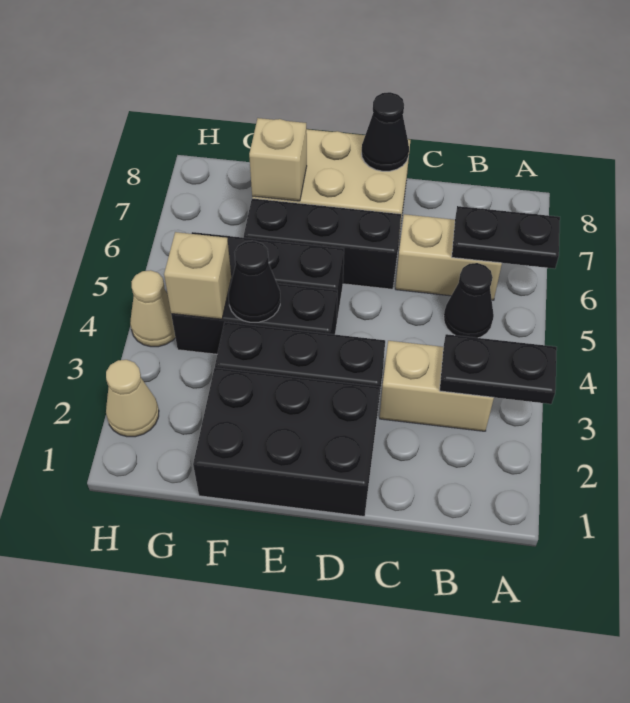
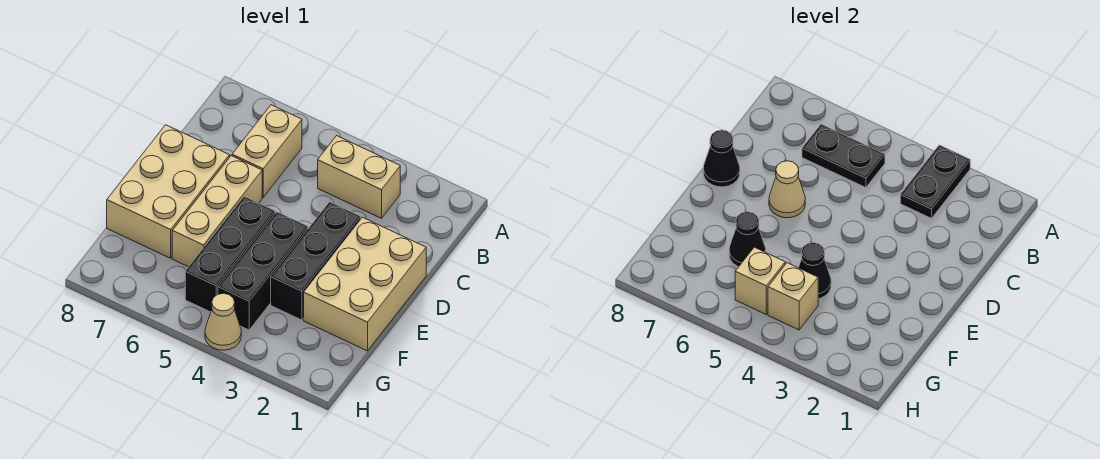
black plate A6:B6 level 2 -> black plate B5:B6 level 2
tan brick B3:C3 level 1 -> tan brick B3:B4 level 1
black cone B5 level 1 -> black cone F6 level 2
black brick D1:F2 level 1 -> tan brick D1:F2 level 1
black brick D6:F6 level 1 -> tan brick D6:F6 level 1
tan brick F7 level 2 -> tan brick G5 level 2
tan cone H2 level 1 -> tan cone D6 level 2

